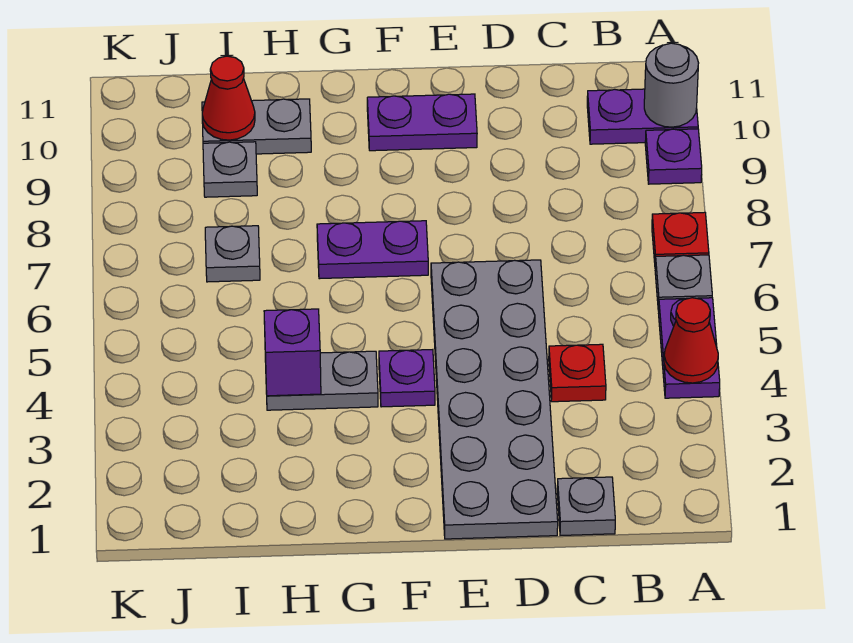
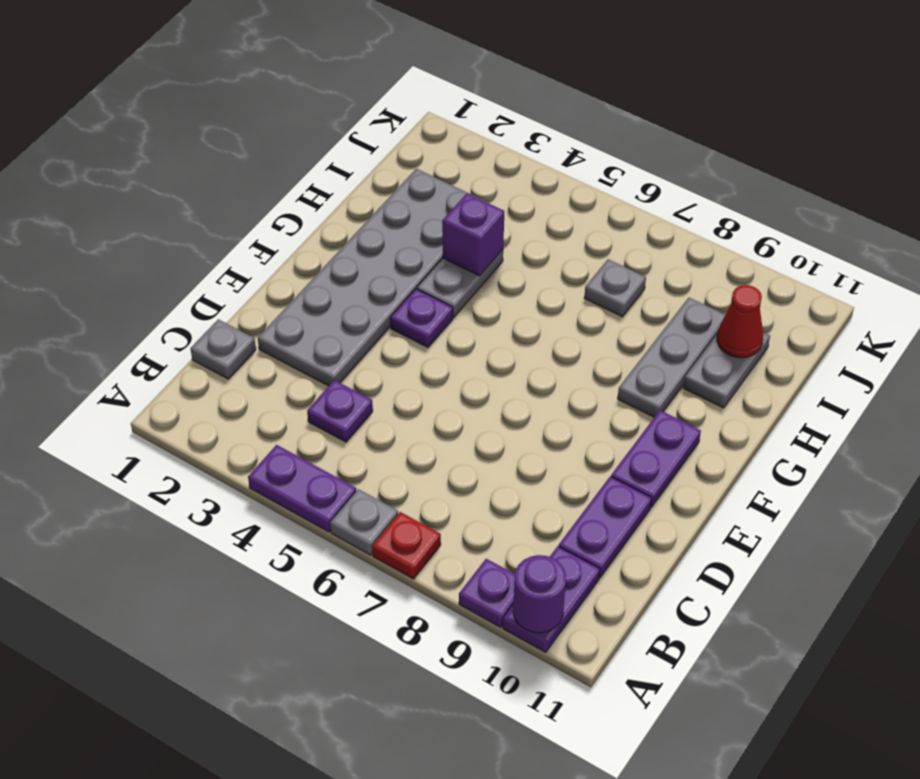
red cone A4 level 2 -> none
grey round brick A10 level 2 -> purple round brick A10 level 2
red plate C4 level 1 -> purple plate C4 level 1
grey plate D1:E6 level 1 -> grey plate D2:I3 level 1
purple plate F7:G7 level 1 -> purple plate C10:D10 level 1
grey plate I9 level 1 -> grey plate G9:I9 level 1

